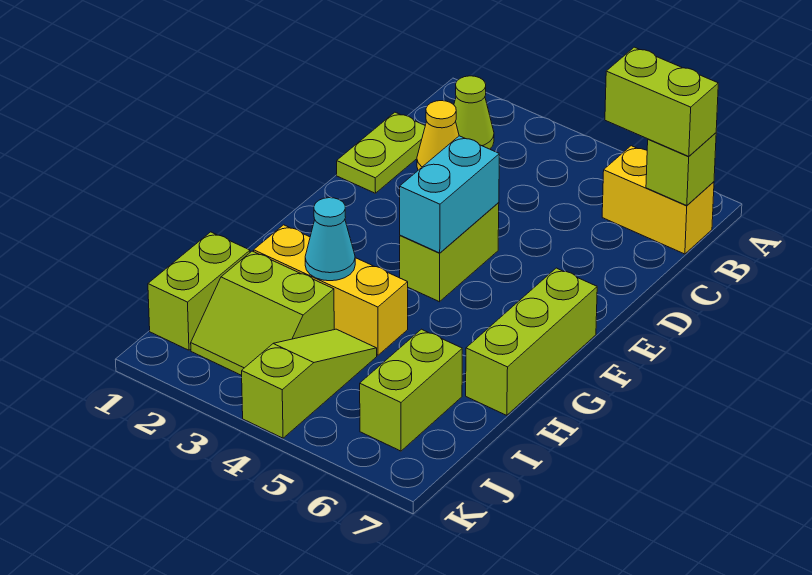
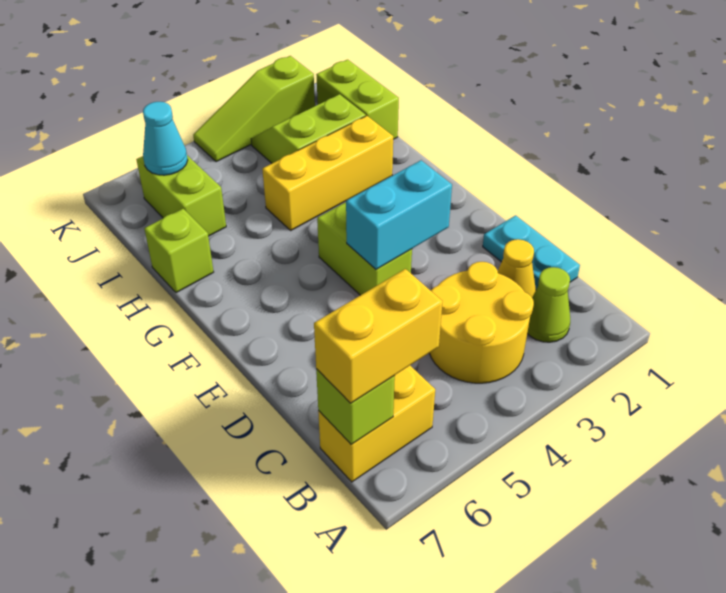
none -> yellow round brick B3:C4 level 1
lime brick B6:B7 level 3 -> yellow brick B6:B7 level 3
lime plate C1:D1 level 1 -> cyan plate C1:D1 level 1
cyan brick E4:F4 level 2 -> cyan brick E3:E4 level 2
lime brick F7:H7 level 1 -> lime brick H7 level 1
cyan cone H3 level 2 -> cyan cone J6 level 2
lime slope I4:K4 level 1 top K -> lime slope K2:K4 level 1 top 2

